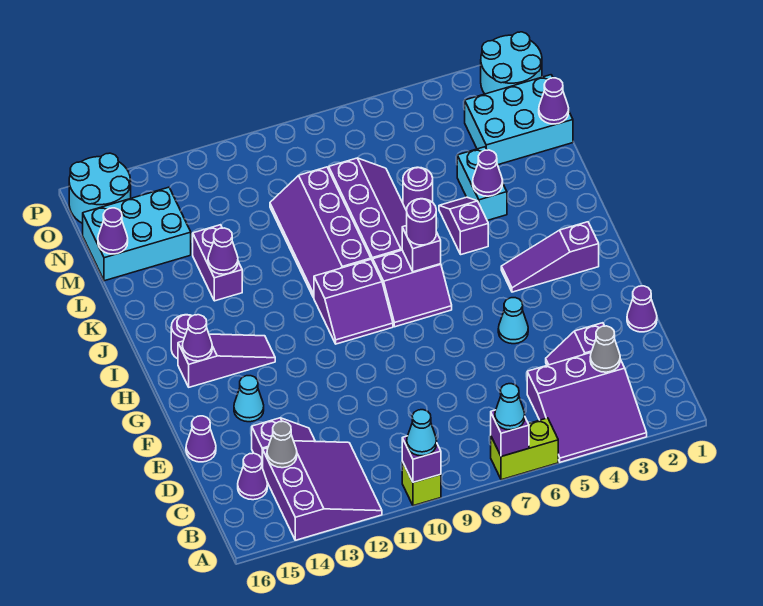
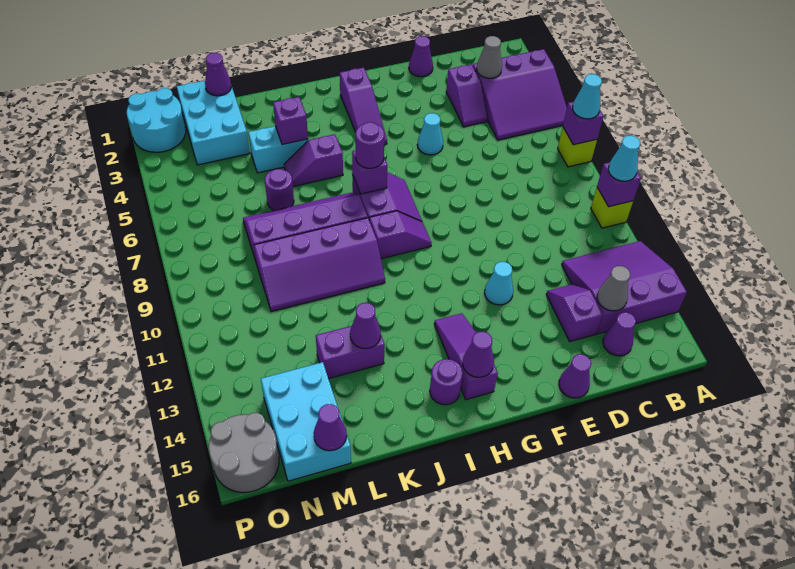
purple slope A3:C5 level 1 top C -> purple slope A3:C5 level 1 top 3
lime brick A6:A7 level 1 -> lime brick A7 level 1
cyan cone F14 level 1 -> cyan cone F12 level 1
purple slope H9:I10 level 1 top I -> purple slope H9:I9 level 1 top I
purple cone K4 level 2 -> purple brick K4 level 2
cyan round brick O15:P16 level 1 -> grey round brick O15:P16 level 1

